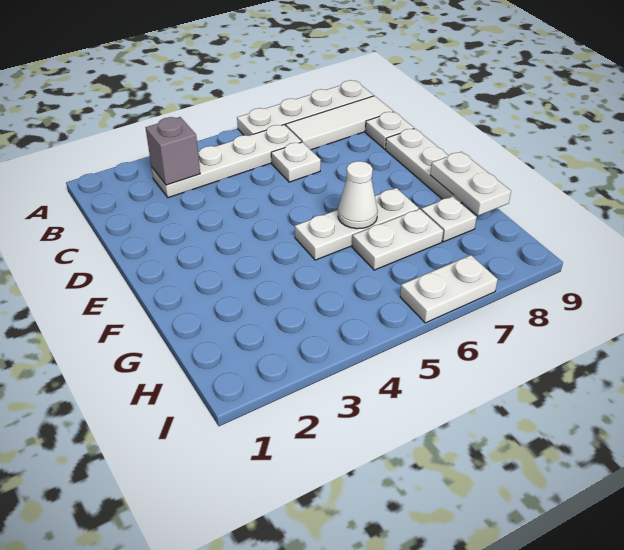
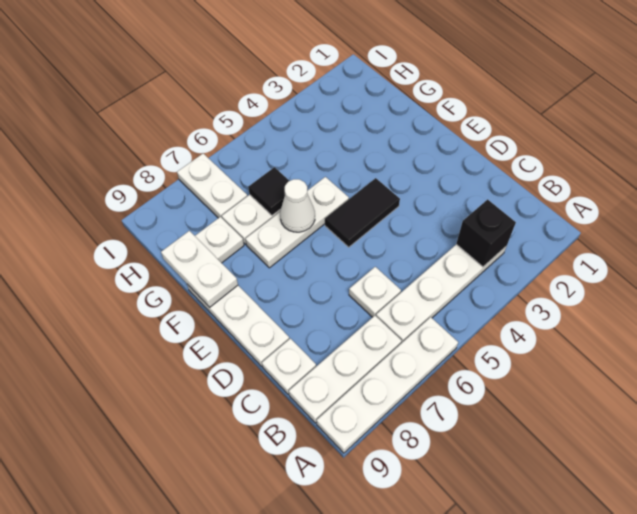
grey brick B3 level 2 -> black brick B3 level 2
white tile B7:B9 level 1 -> white plate B7:B9 level 1
none -> black tile E4:E5 level 1
none -> black tile G6 level 2
white plate I6:I7 level 1 -> white plate H7:I7 level 1

